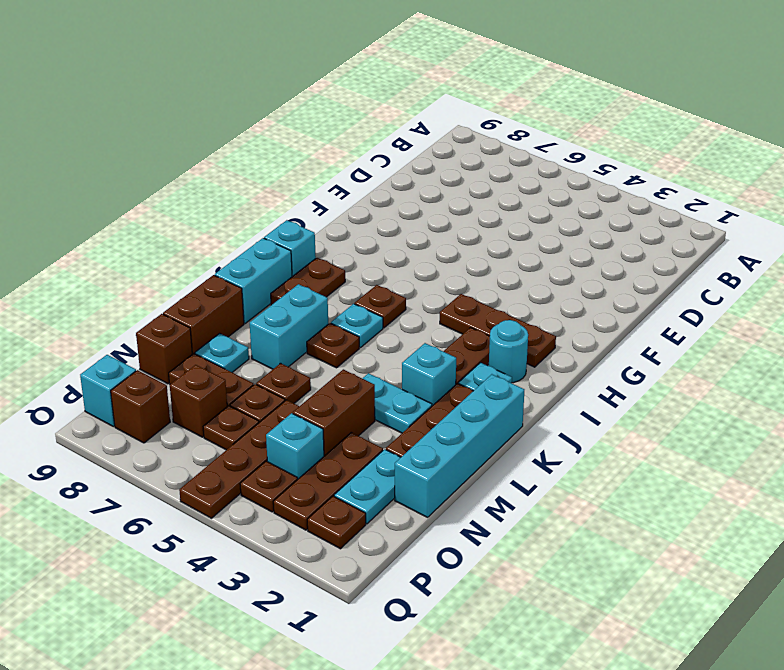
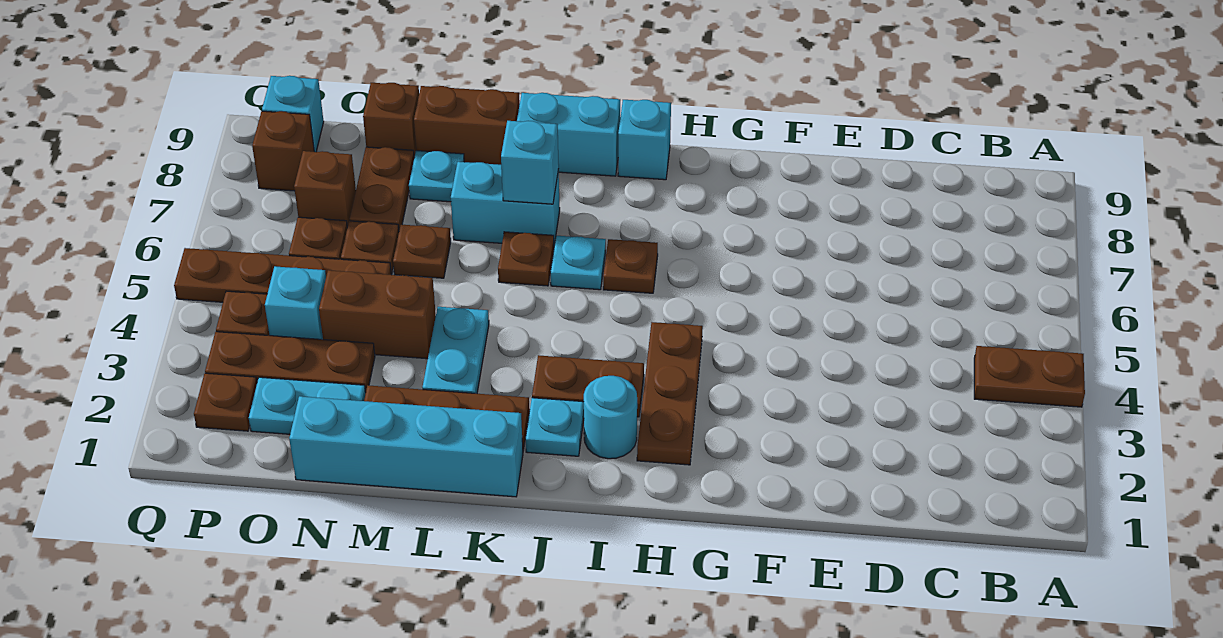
brown plate I8:J8 level 1 -> brown plate A4:B4 level 1
cyan brick K3 level 1 -> cyan brick K7 level 2

